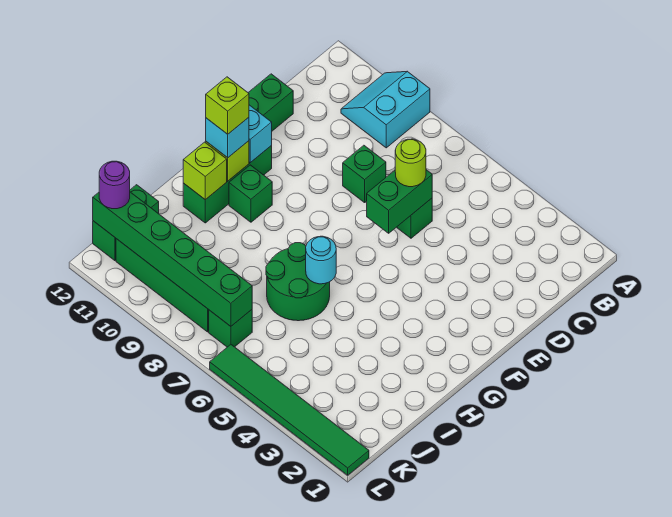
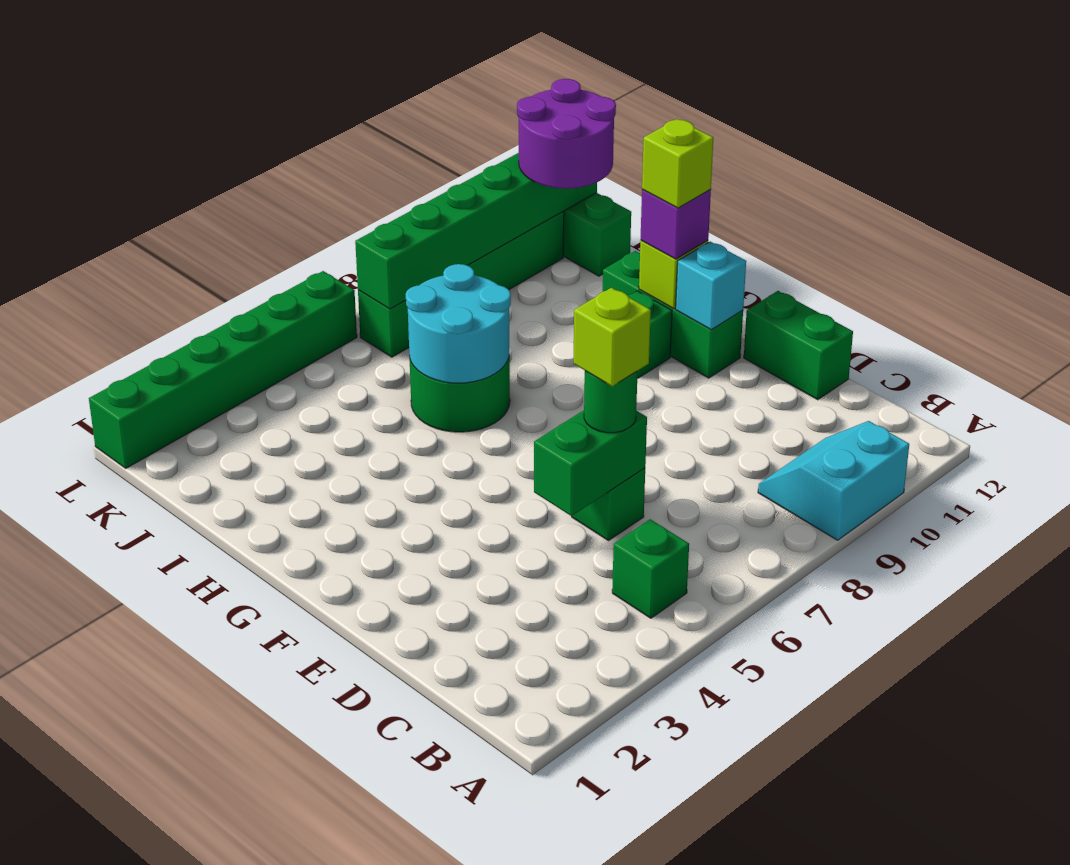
cyan slope A9:B10 level 1 top 9 -> cyan slope A9:B10 level 1 top A
green brick D6:E6 level 2 -> green brick D5:D6 level 2
lime round brick D6 level 3 -> green round brick D6 level 3
green brick D8 level 1 -> green brick B5 level 1
cyan brick G11 level 3 -> purple brick G11 level 3
cyan round brick H6 level 2 -> cyan round brick H6:I7 level 2
lime brick H11 level 2 -> lime brick D6 level 4
purple round brick K12 level 3 -> purple round brick J11:K12 level 3
green tile L1:L6 level 1 -> green brick L1:L6 level 1

